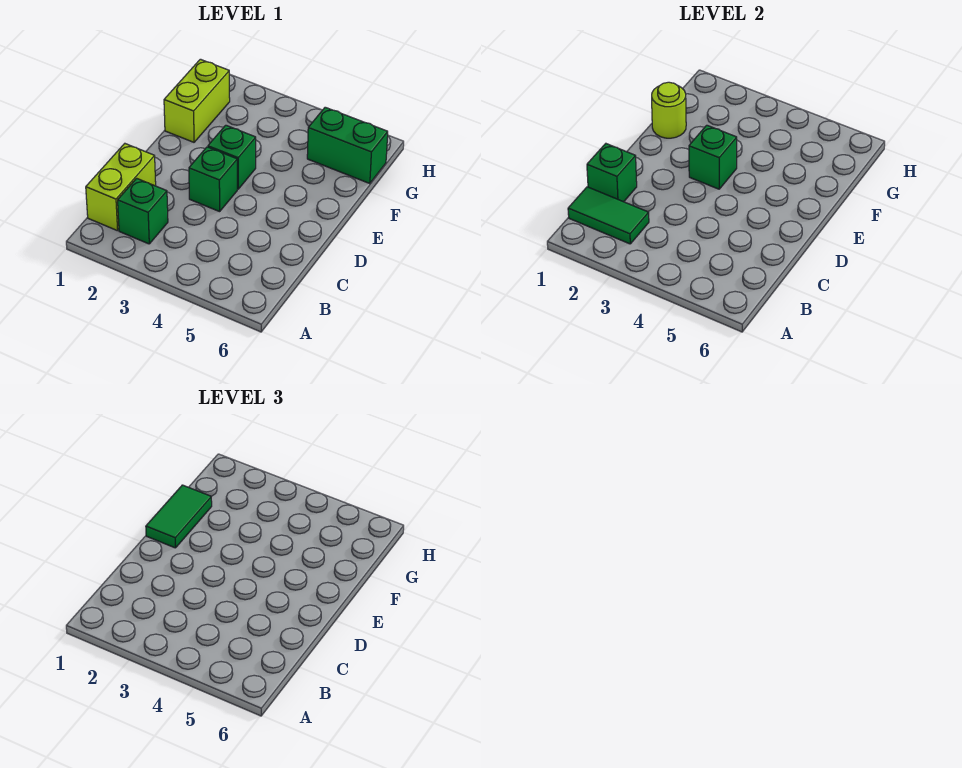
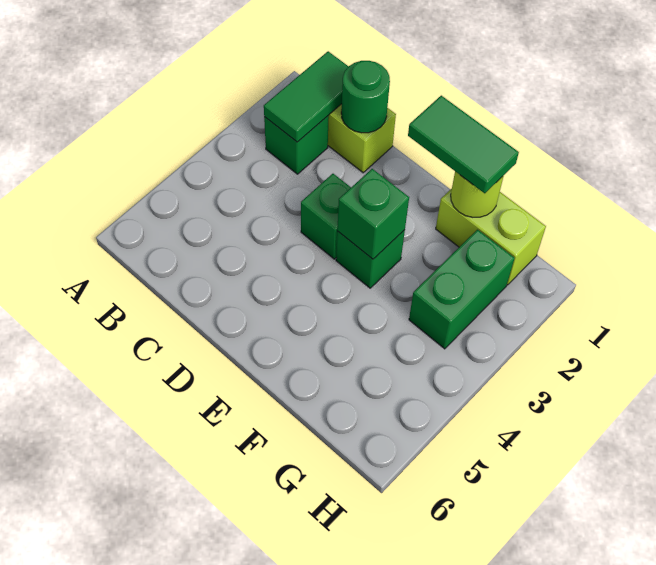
green brick C1 level 2 -> green round brick C1 level 2
green brick G5:G6 level 1 -> green brick G2:G3 level 1

